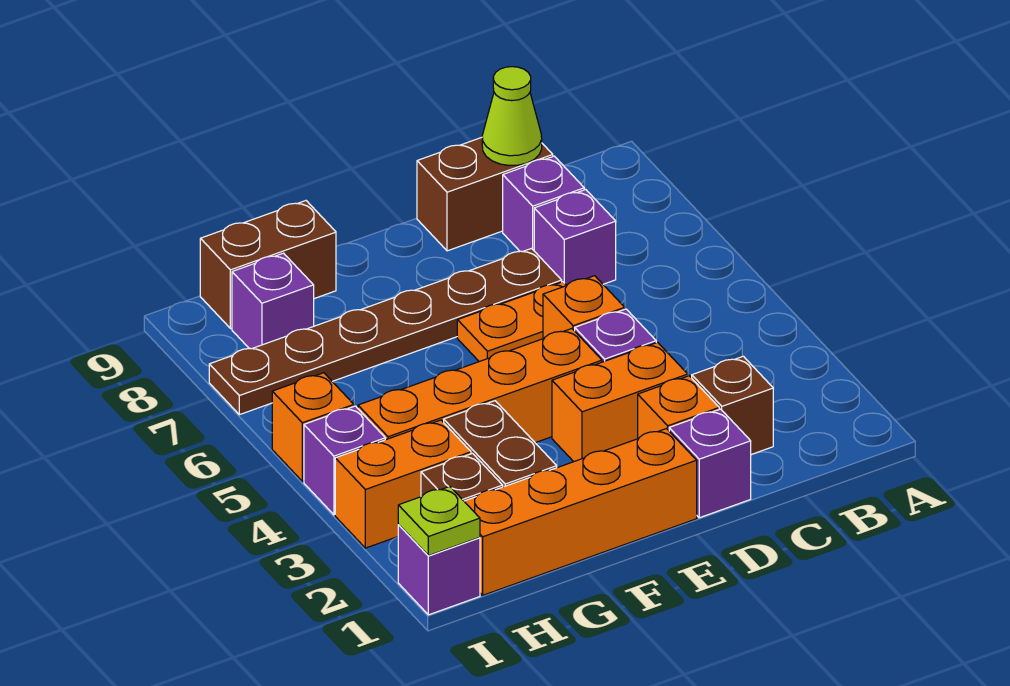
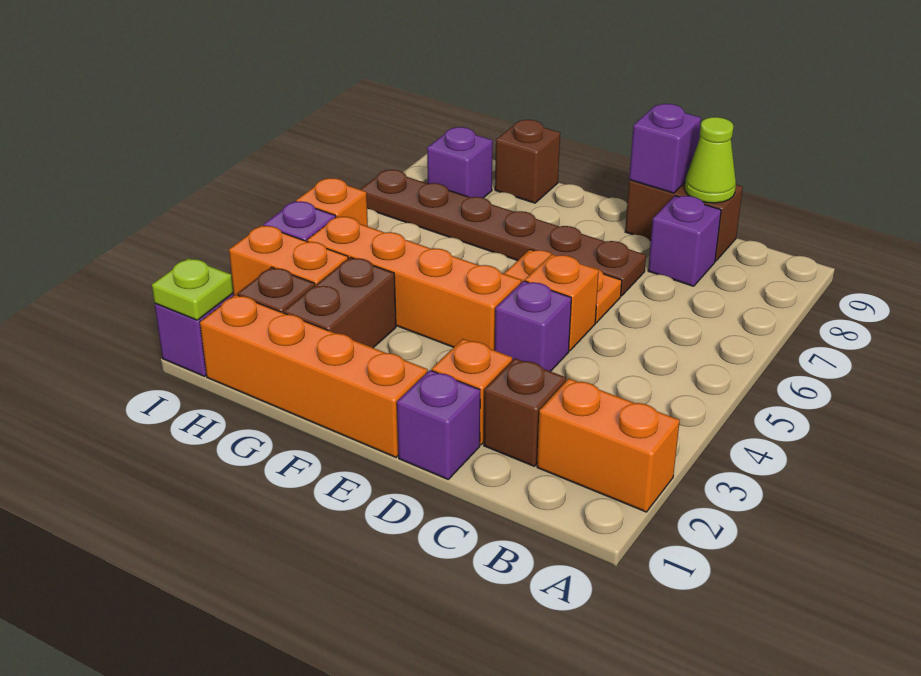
purple brick C7 level 1 -> purple brick D9 level 2
orange brick D3:E3 level 1 -> orange brick A2:B2 level 1
brown brick G9:H9 level 1 -> brown brick G9 level 1

